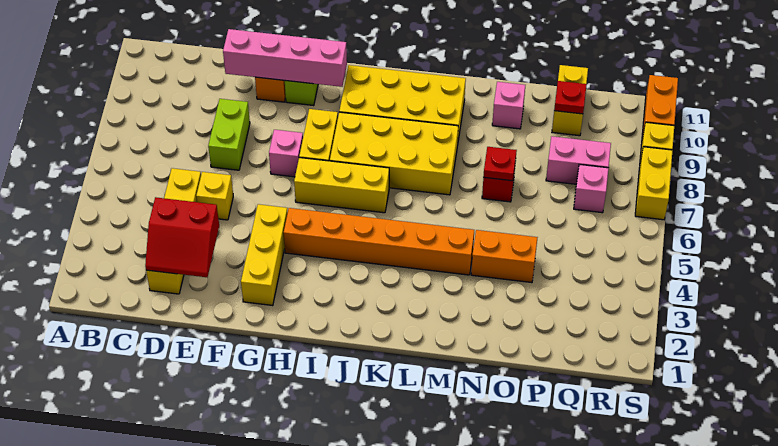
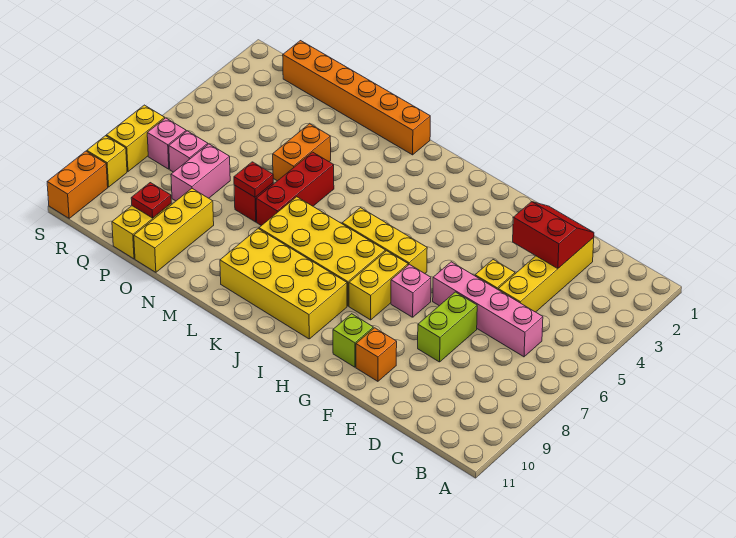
pink brick E10:H10 level 2 -> pink brick C6:F6 level 1
yellow brick G2:G4 level 1 -> yellow brick O9:O11 level 1
orange brick H4:M4 level 1 -> orange brick L1:Q1 level 1
none -> red brick M5:M7 level 1
orange brick N4:O4 level 1 -> orange brick N4:N5 level 1
pink brick N10 level 1 -> pink brick R7 level 1
pink brick P8:Q8 level 1 -> pink brick P7:P8 level 1

